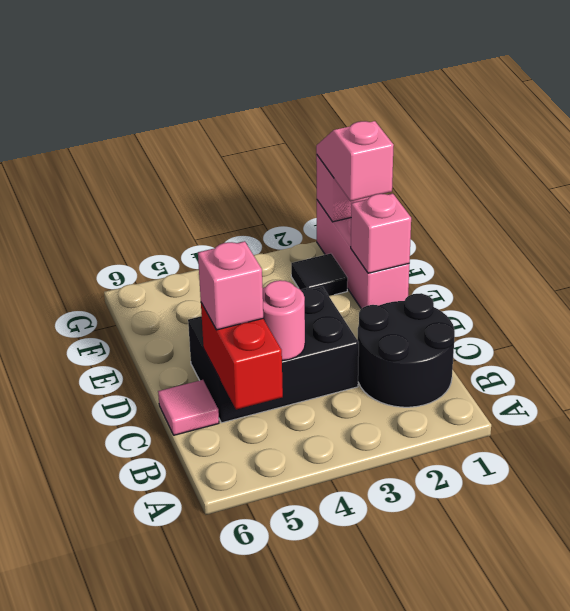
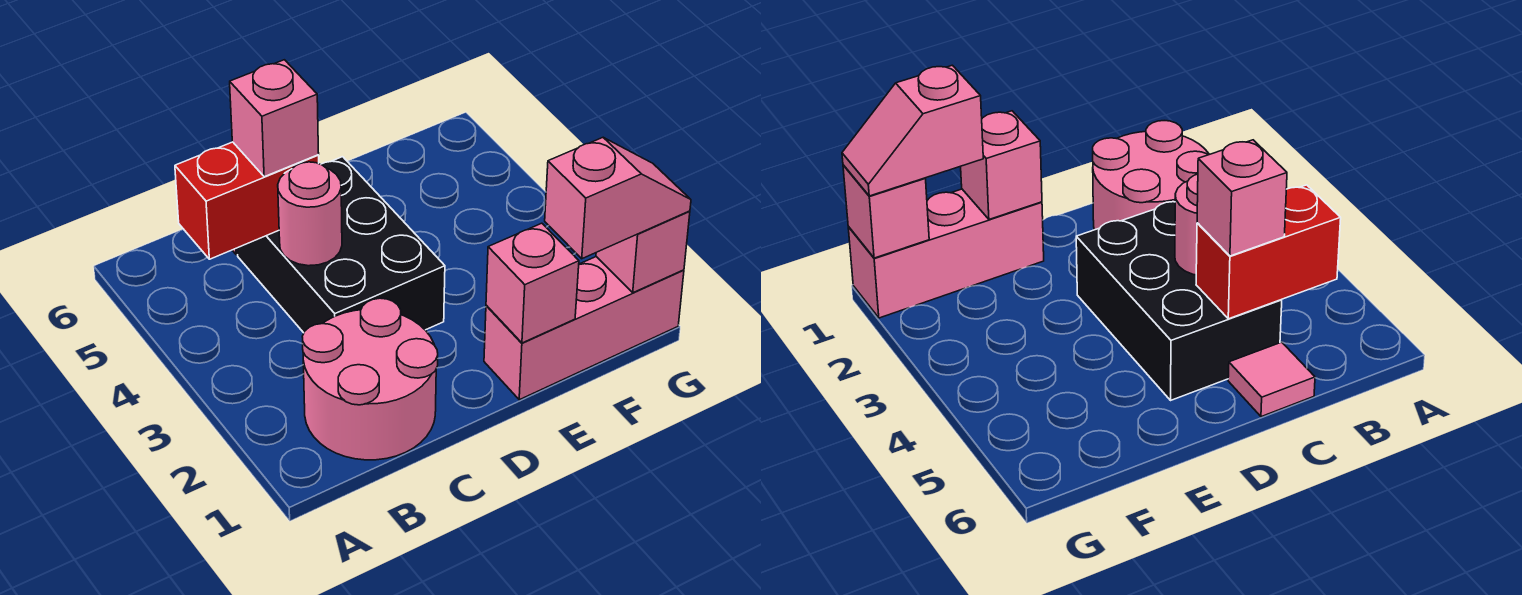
black round brick B1:C2 level 1 -> pink round brick B1:C2 level 1
black tile F2 level 1 -> none

